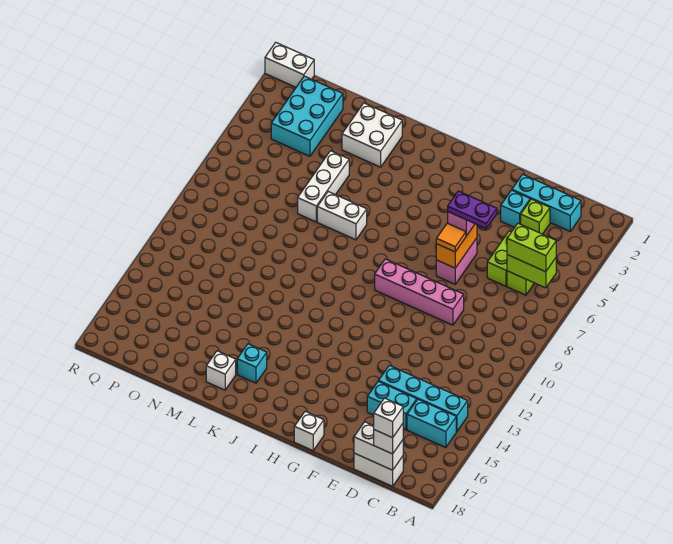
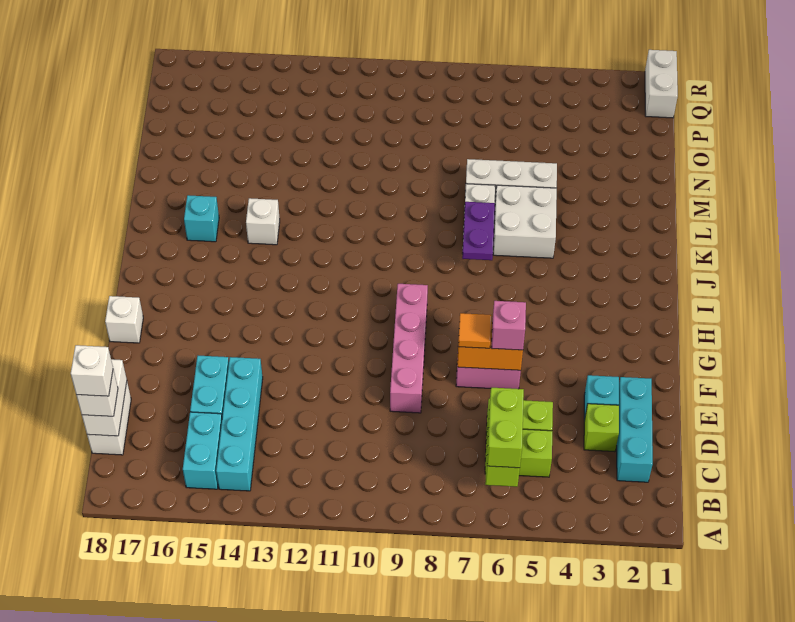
purple plate E6:F6 level 4 -> purple plate J7:K7 level 2
white brick L2:M3 level 1 -> white brick K5:L6 level 1
white brick L17 level 1 -> white brick K14 level 1
cyan brick O2:P4 level 1 -> none

